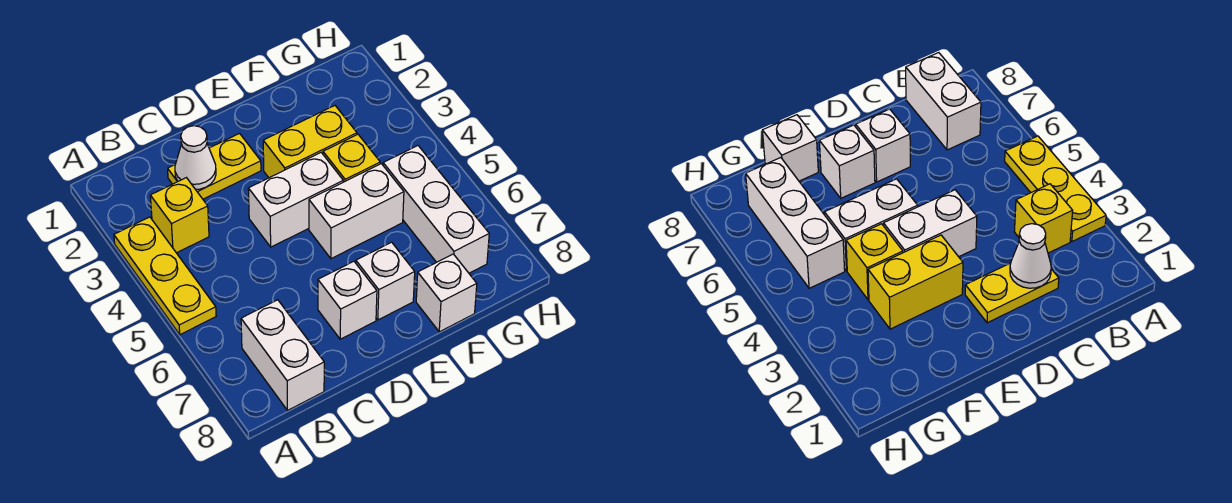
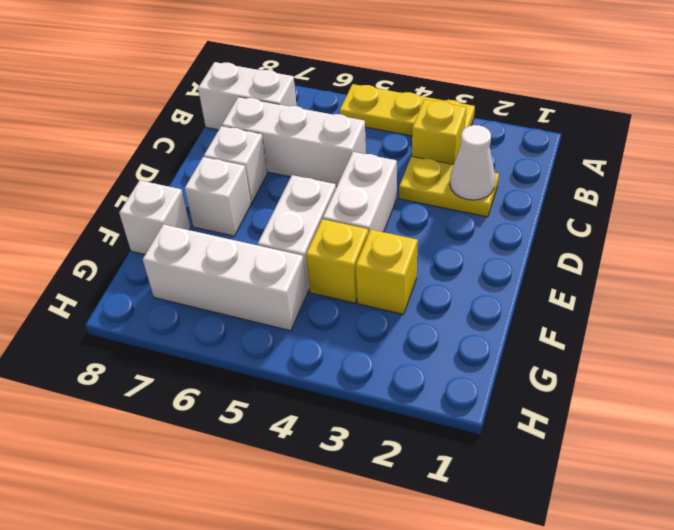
yellow plate C2:D2 level 1 -> yellow plate C2:C3 level 1
none -> white brick C5:C7 level 1
yellow brick E3:F3 level 1 -> yellow brick F3 level 1

